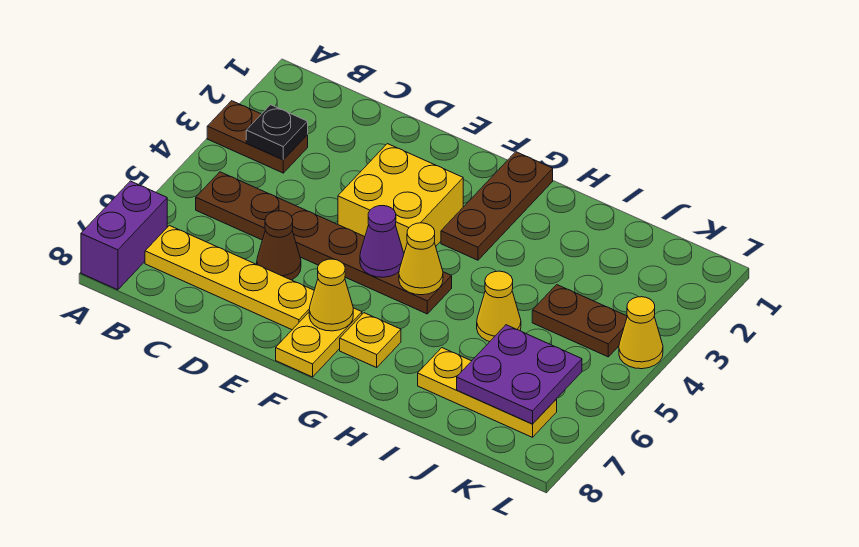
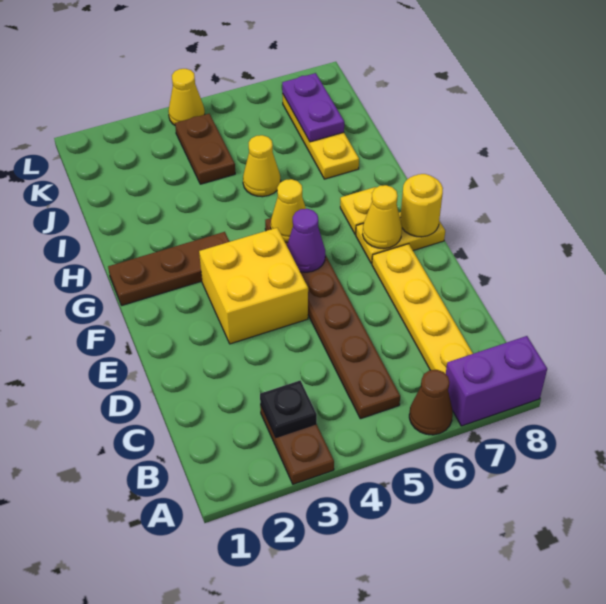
brown cone D6 level 1 -> brown cone A6 level 1
none -> yellow round brick F8 level 2
purple plate J6:K7 level 2 -> purple plate J7:K7 level 2

